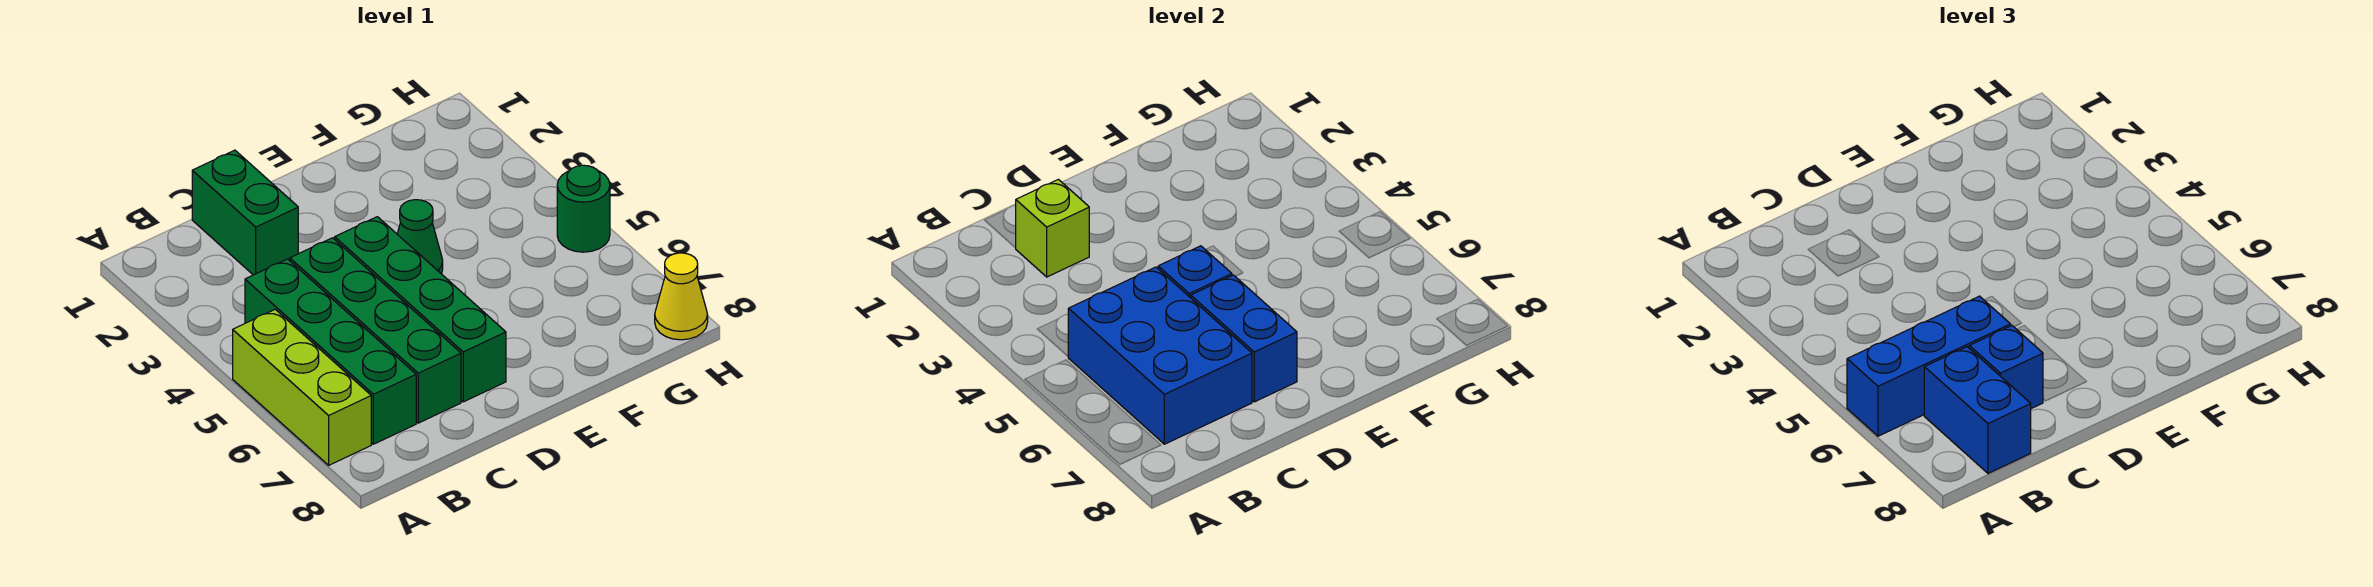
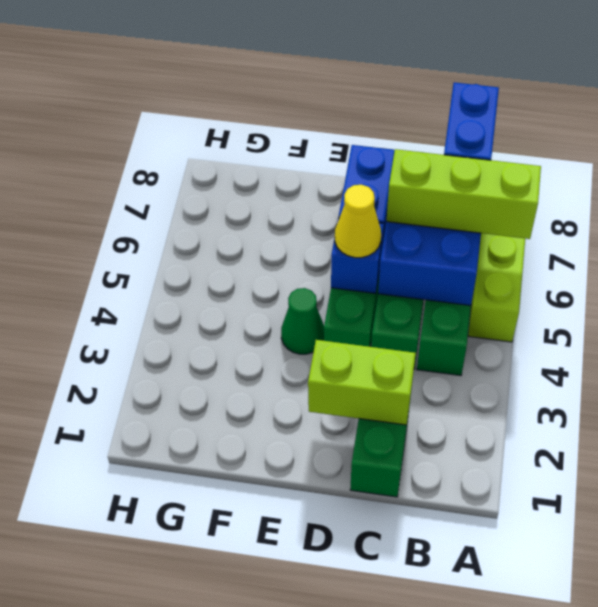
blue brick A6:C6 level 3 -> lime brick A6:C6 level 3
lime brick C2 level 2 -> lime brick C2:D2 level 2
blue brick C7 level 3 -> none
green round brick H5 level 1 -> none
yellow cone H8 level 1 -> yellow cone D5 level 3

